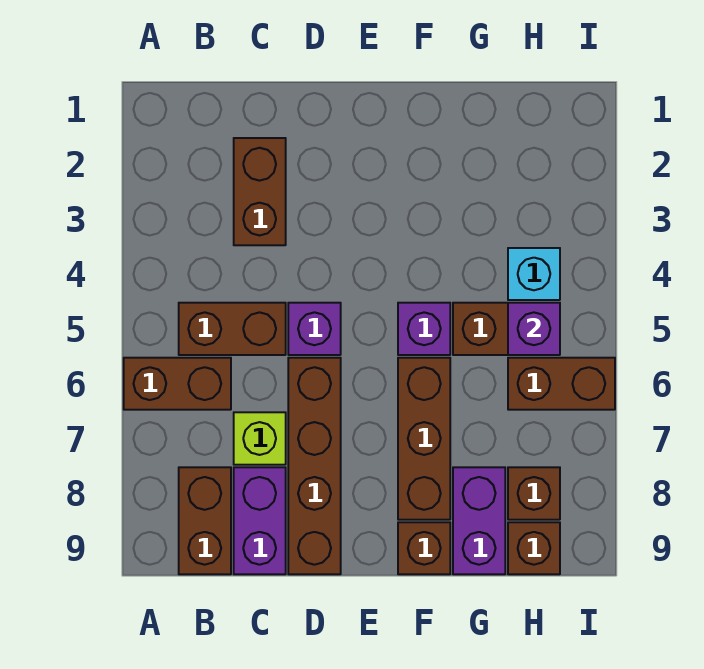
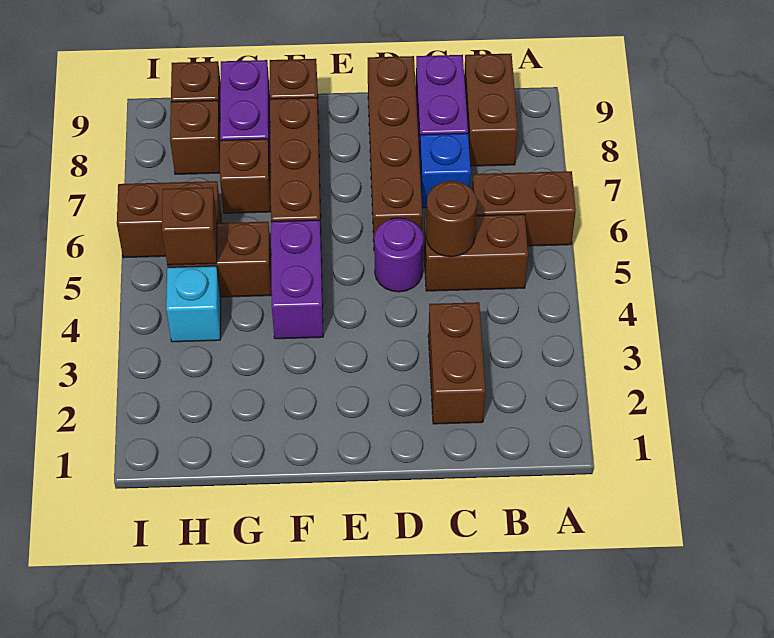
none -> brown round brick C5 level 2
lime brick C7 level 1 -> blue brick C7 level 1
purple brick D5 level 1 -> purple round brick D5 level 1
purple brick F5 level 1 -> purple brick F4:F5 level 1
none -> brown brick G7 level 1
purple brick H5 level 2 -> brown brick H5 level 2

